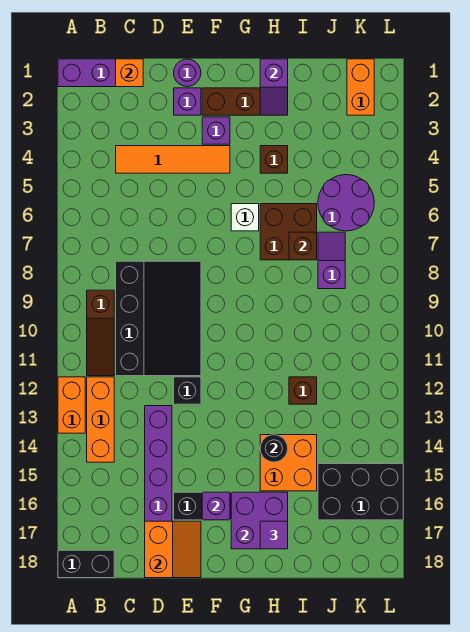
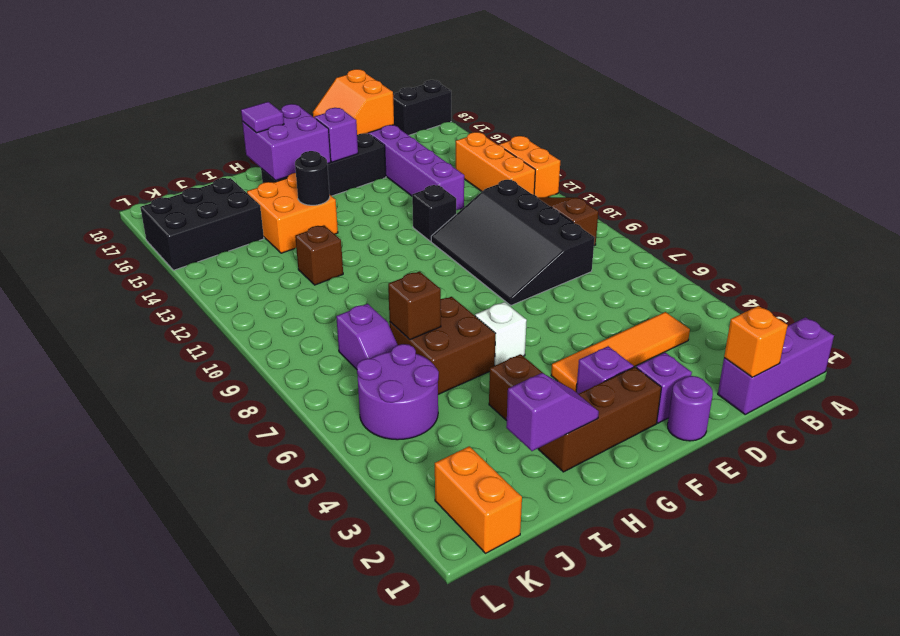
purple slope H1:H2 level 2 top 1 -> purple slope H2:I2 level 2 top I

